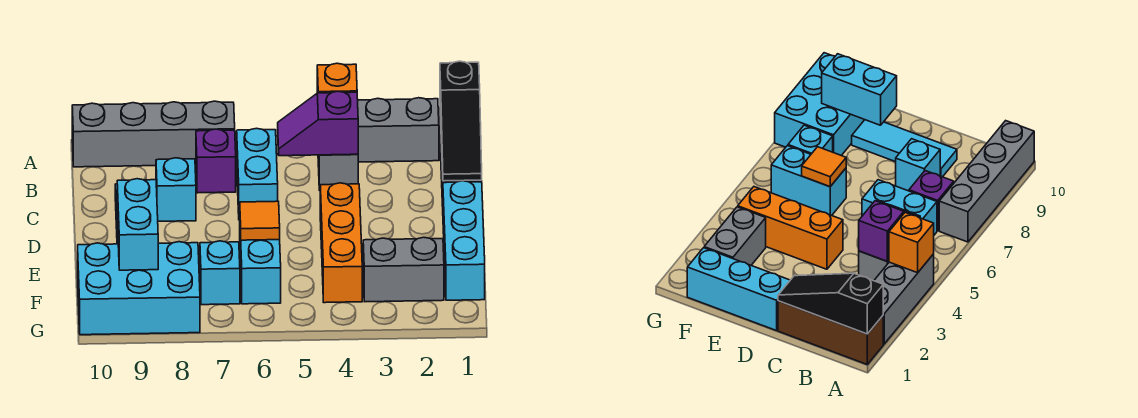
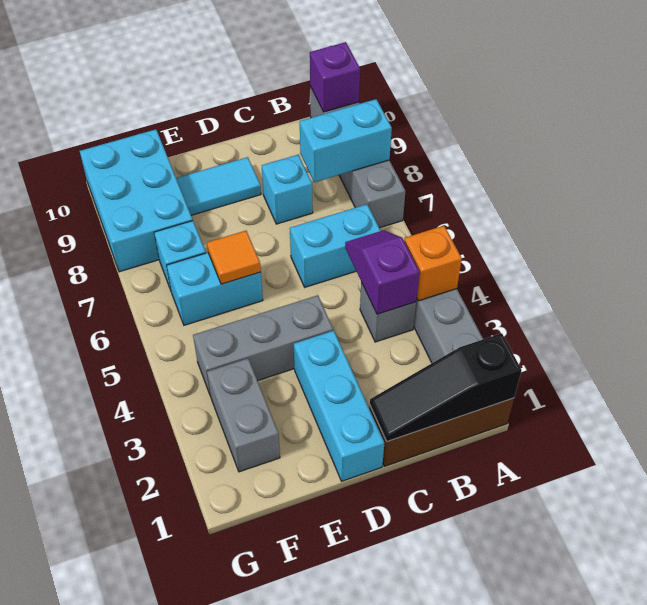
purple brick B7 level 1 -> purple brick A10 level 2
cyan tile C9:E9 level 1 -> cyan tile D9:E9 level 1
cyan brick D1:F1 level 1 -> cyan brick D1:D3 level 1
orange brick D4:F4 level 1 -> grey brick D4:F4 level 1
cyan brick E9:F9 level 2 -> cyan brick A8:B8 level 2

